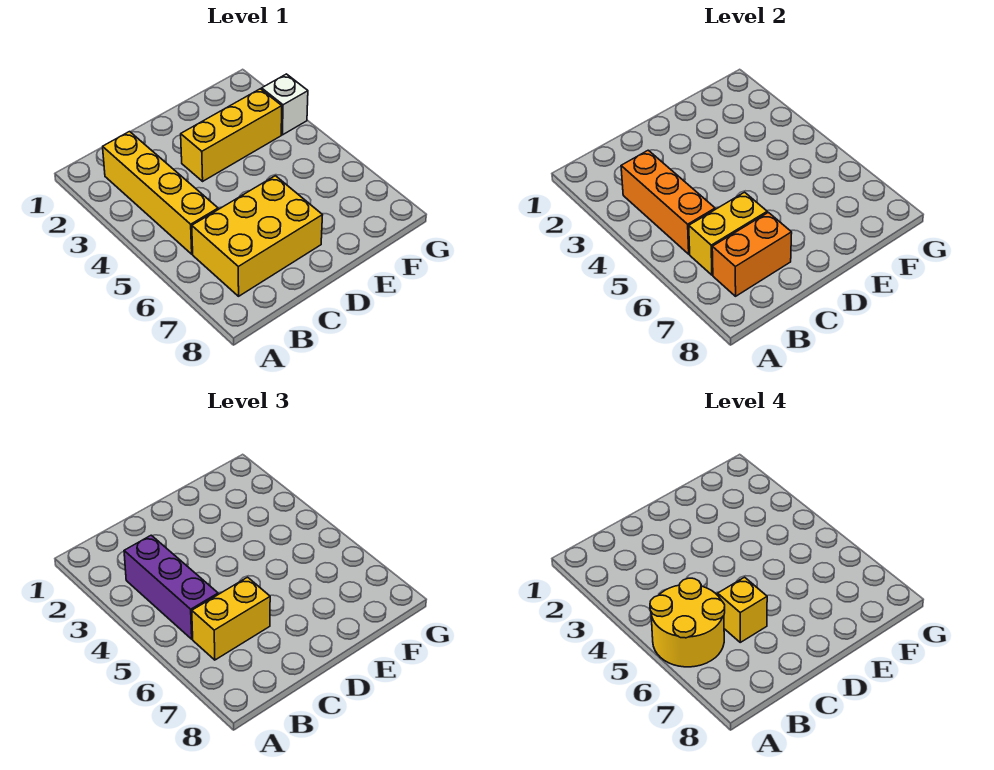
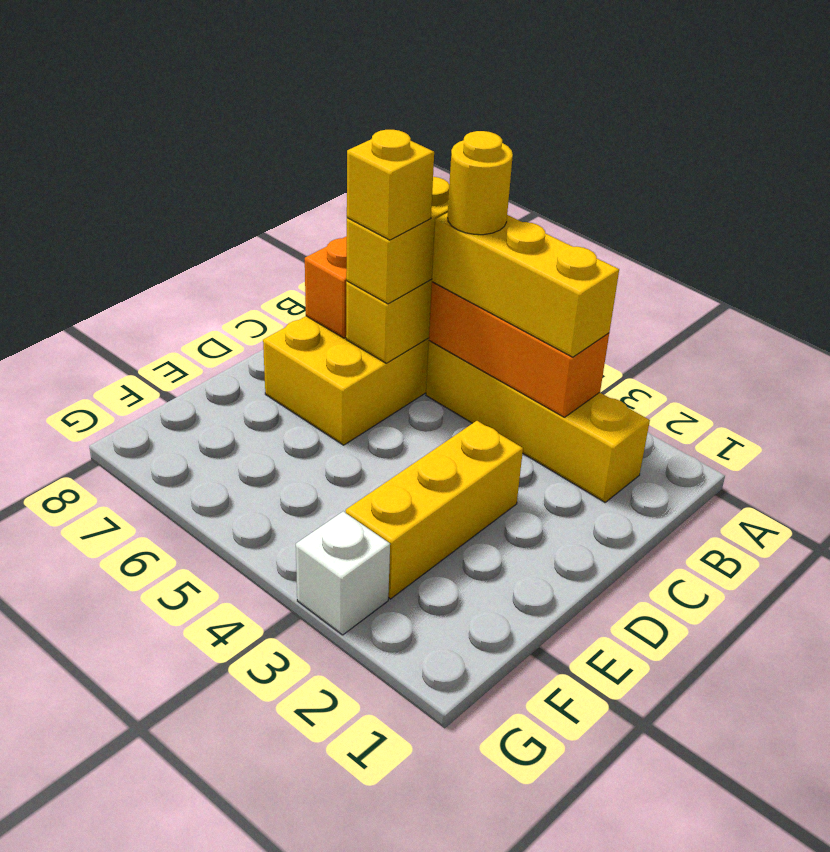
yellow round brick A5:B6 level 4 -> yellow round brick B5 level 4
purple brick B3:B5 level 3 -> yellow brick B3:B5 level 3

